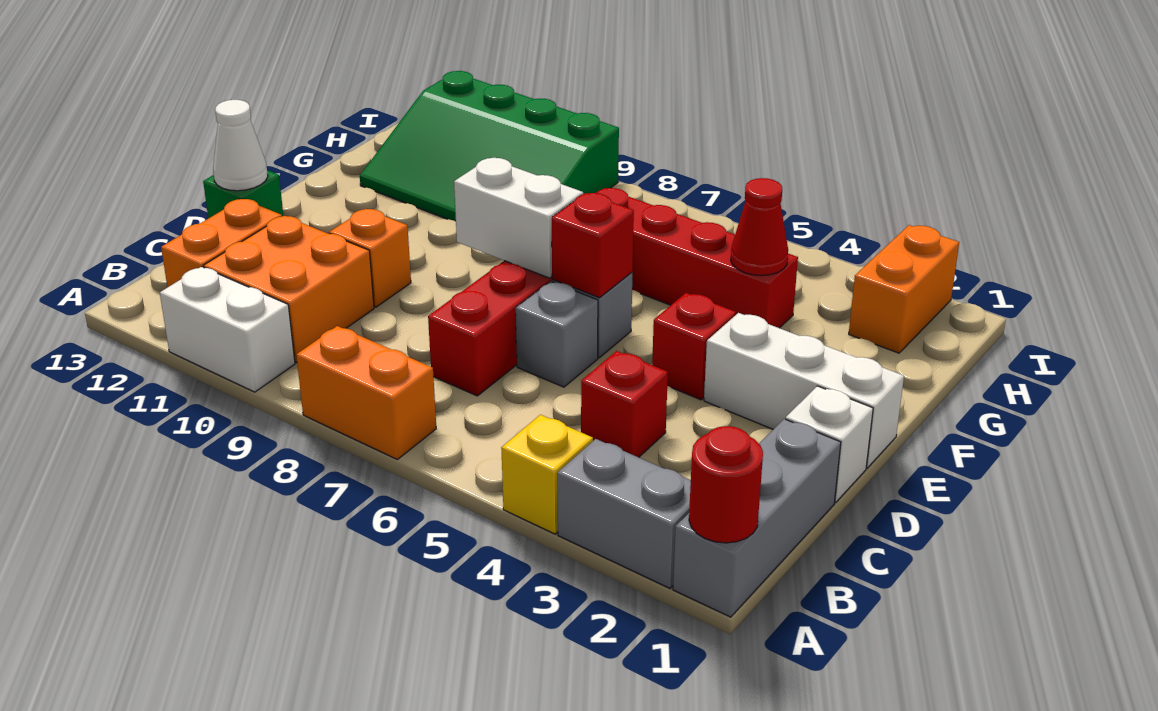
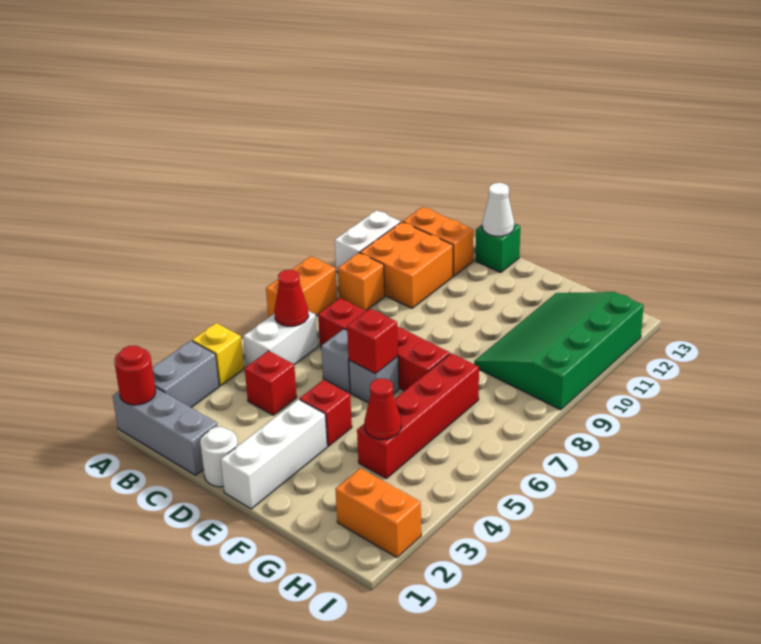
none -> red cone B6 level 2
white brick D1 level 1 -> white round brick D1 level 1
orange brick D10 level 1 -> orange brick B9 level 1
white brick E7:E8 level 2 -> white brick B5:B6 level 1

